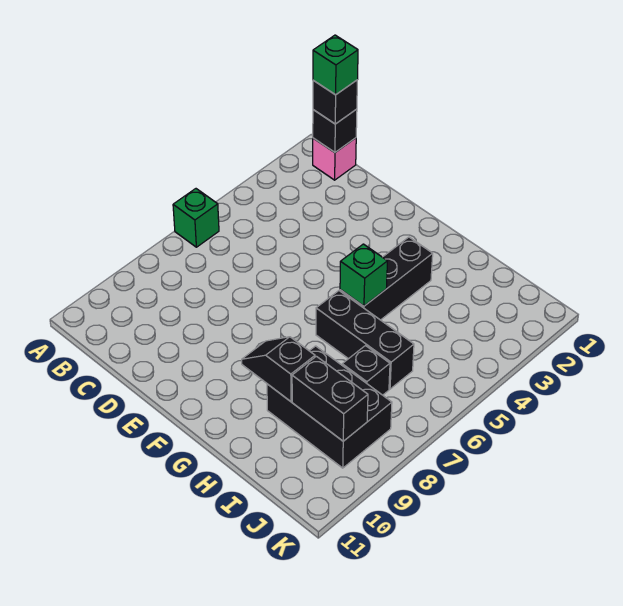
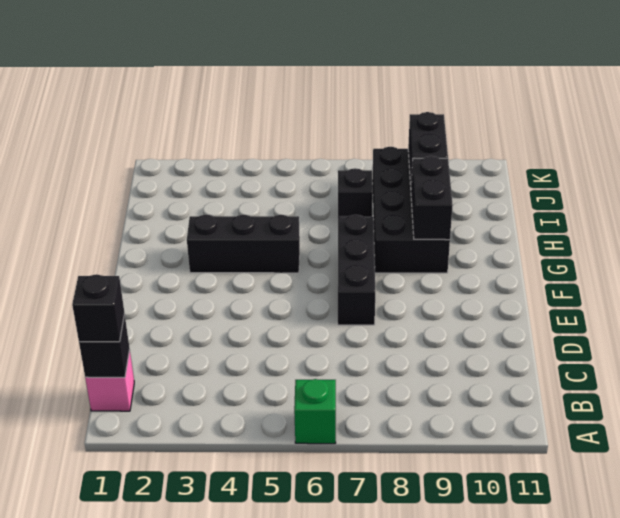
green brick B1 level 4 -> none
green brick G5 level 2 -> none
black brick G6:I6 level 1 -> black brick E7:G7 level 1
black slope G9:H9 level 2 top H -> black brick G9:H9 level 2
black brick H8:J9 level 1 -> black brick G8:J9 level 1

